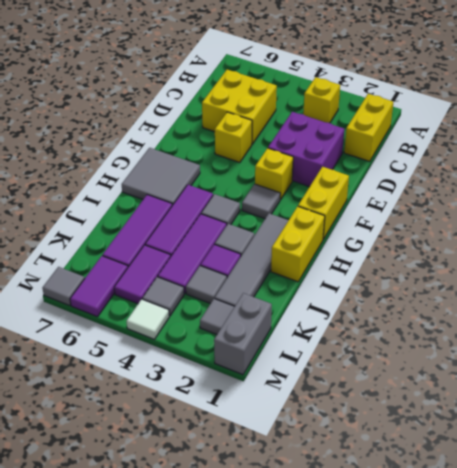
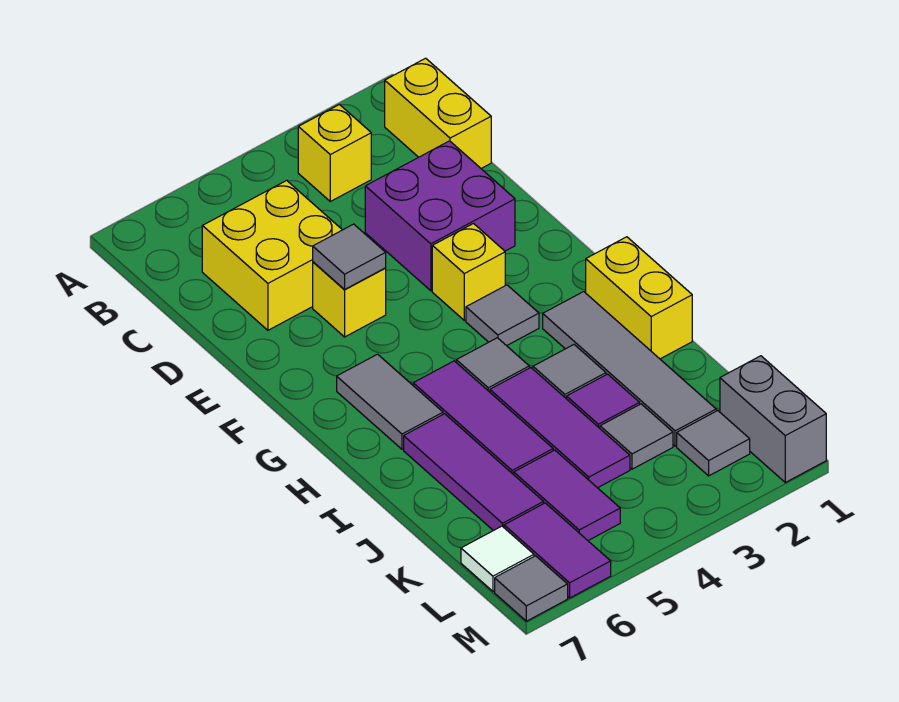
yellow brick F1:G1 level 1 -> none
grey tile G6:H7 level 1 -> grey tile G6:H6 level 1
grey tile L4 level 1 -> grey tile E5 level 2
white tile M4 level 1 -> white tile L7 level 1

